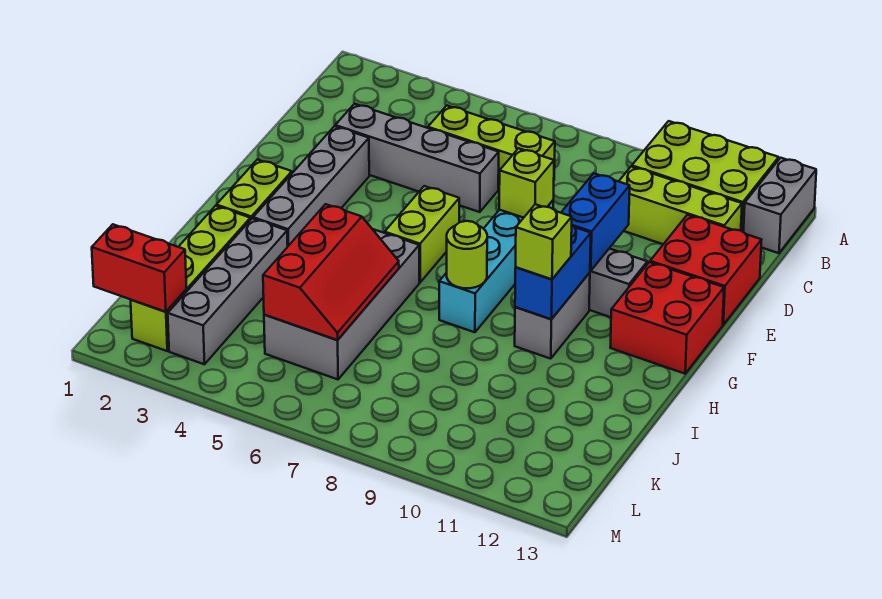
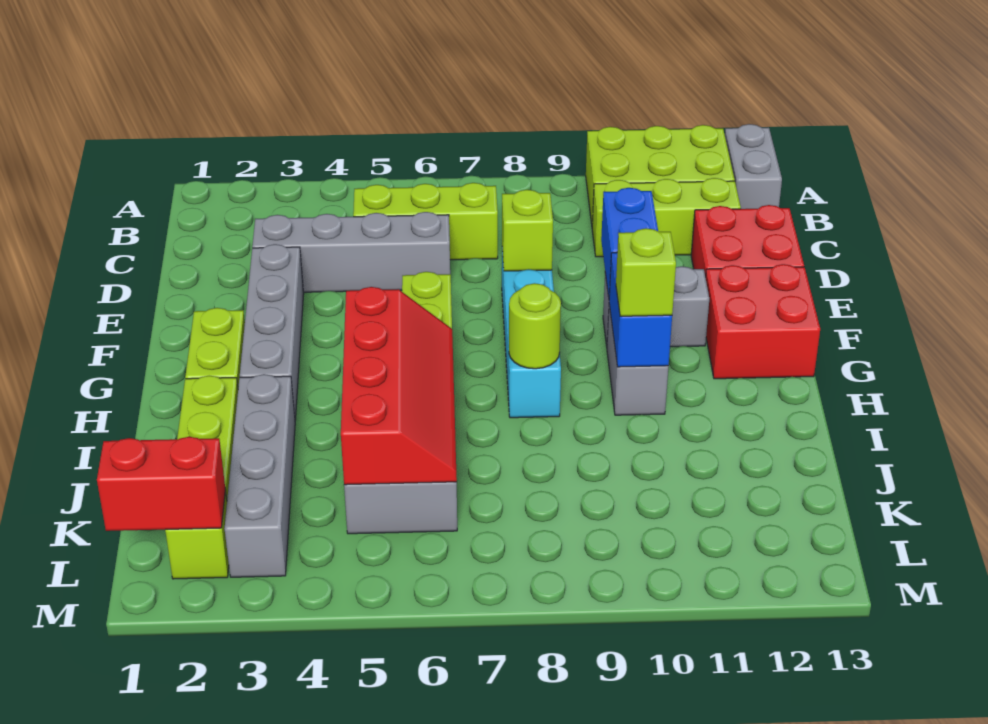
red slope I5:K6 level 2 top 5 -> red slope H5:K6 level 2 top 5

